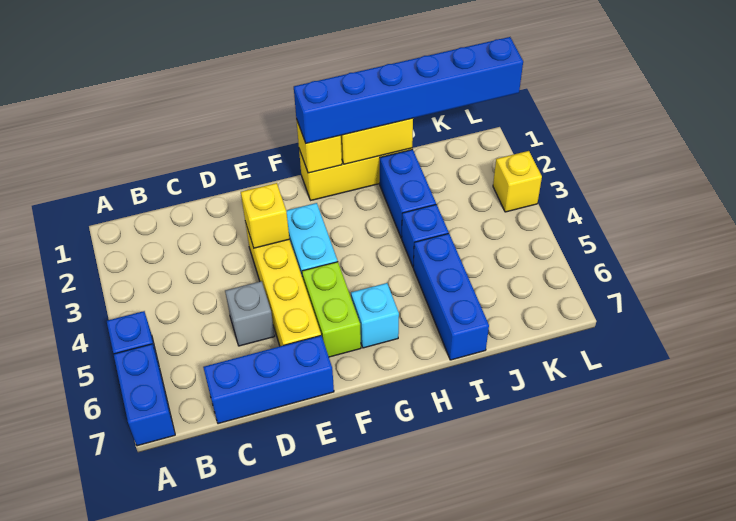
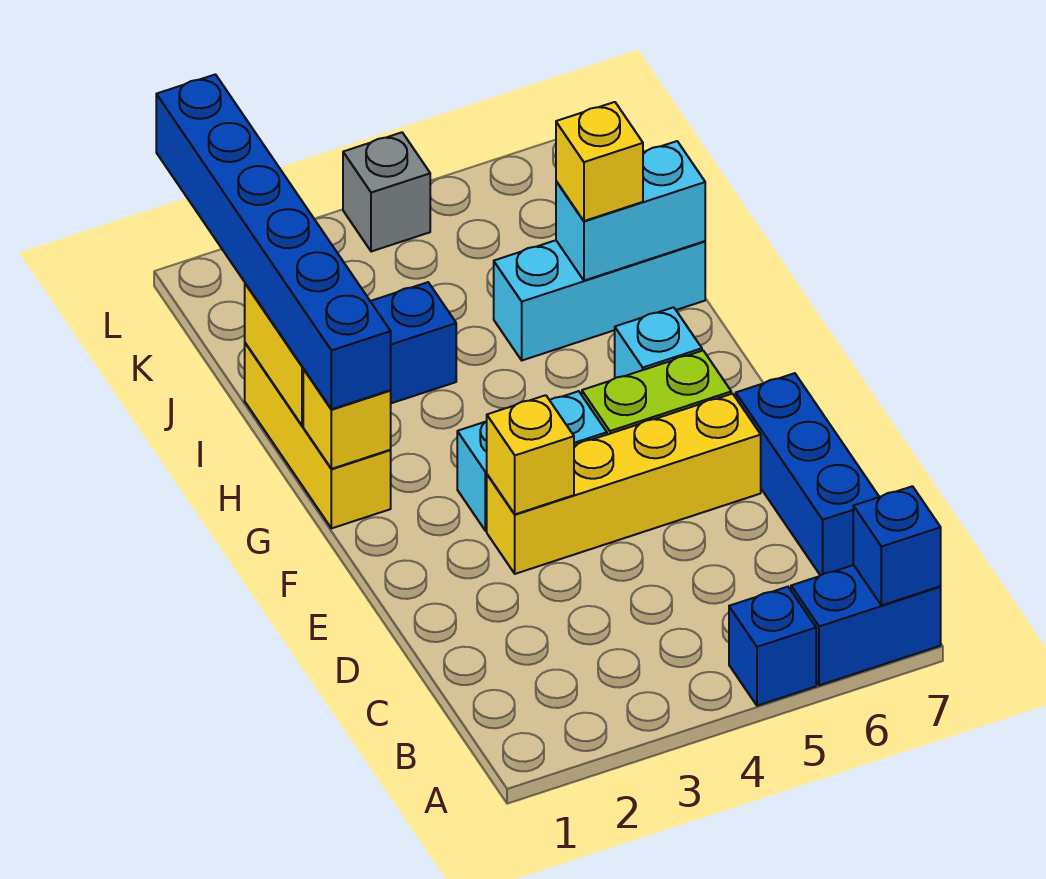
grey brick D5 level 1 -> grey brick L4 level 1
blue brick I4 level 1 -> blue brick A7 level 2
blue brick I5:I7 level 1 -> cyan brick I5:I7 level 1
none -> cyan brick I6:I7 level 2
yellow brick L3 level 1 -> yellow brick I6 level 3

